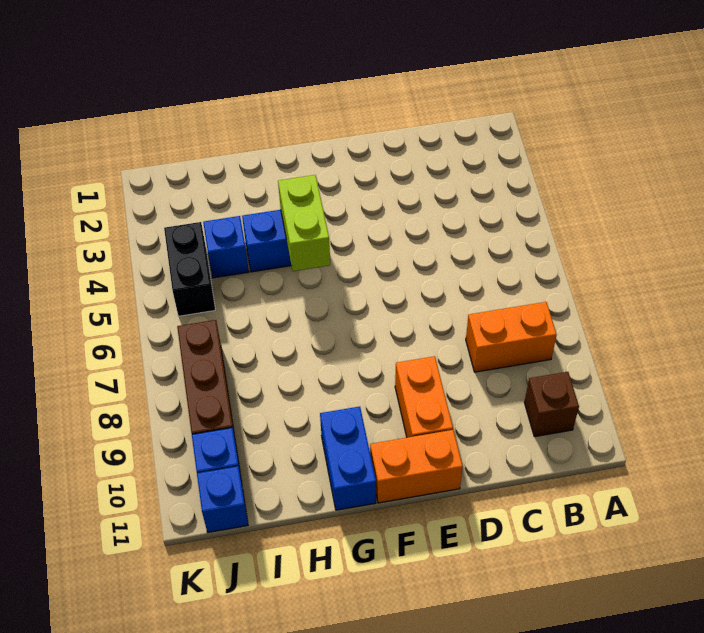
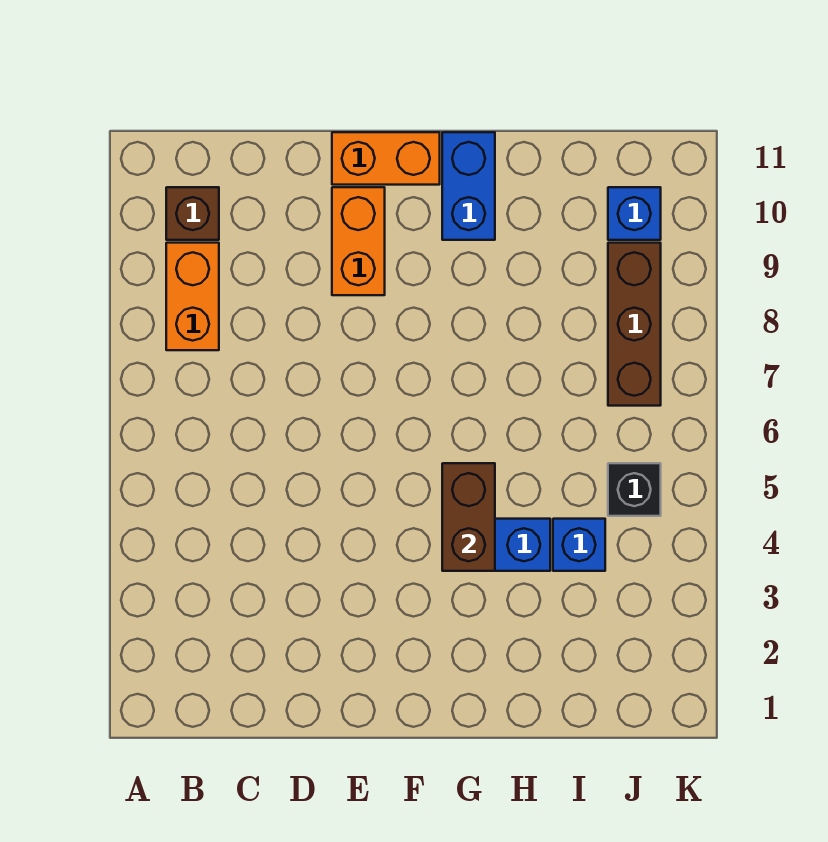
orange brick B8:C8 level 1 -> orange brick B8:B9 level 1
lime brick G4:G5 level 2 -> brown brick G4:G5 level 2
black brick J4:J5 level 1 -> black brick J5 level 1
blue brick J11 level 1 -> none

